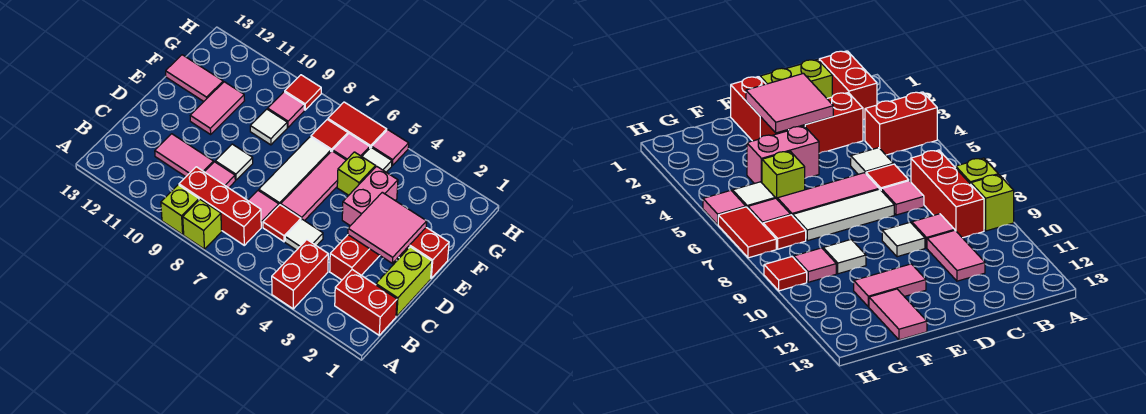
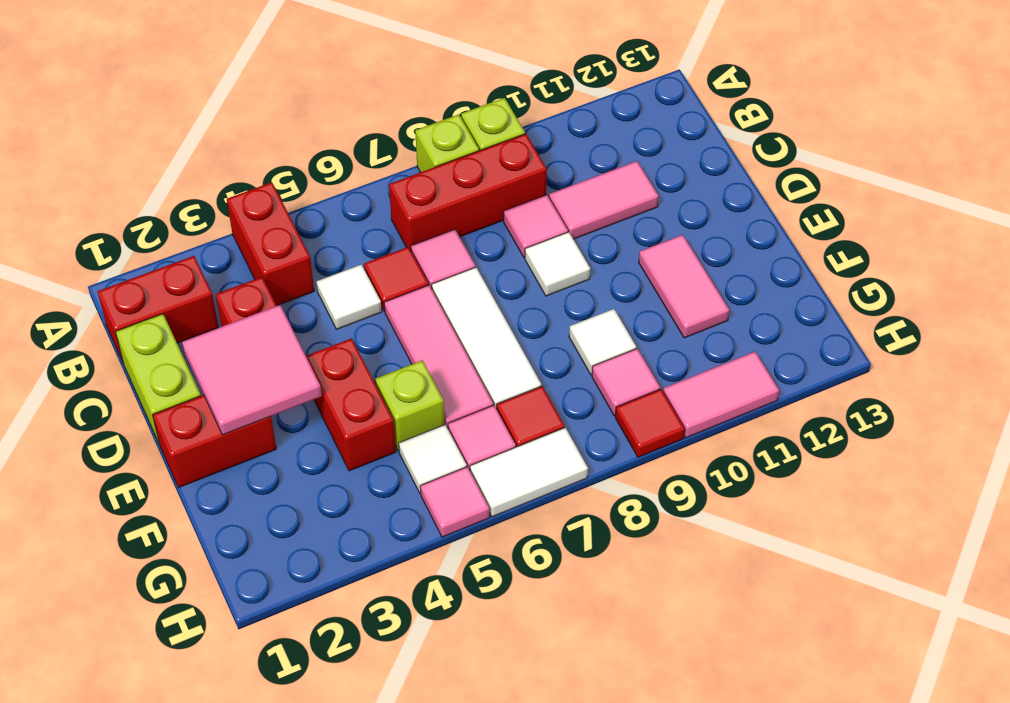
pink brick E4:F4 level 1 -> red brick E4:F4 level 1
pink tile F12:F13 level 1 -> pink tile H10:H11 level 1
red tile H6:H7 level 1 -> white tile H6:H7 level 1

